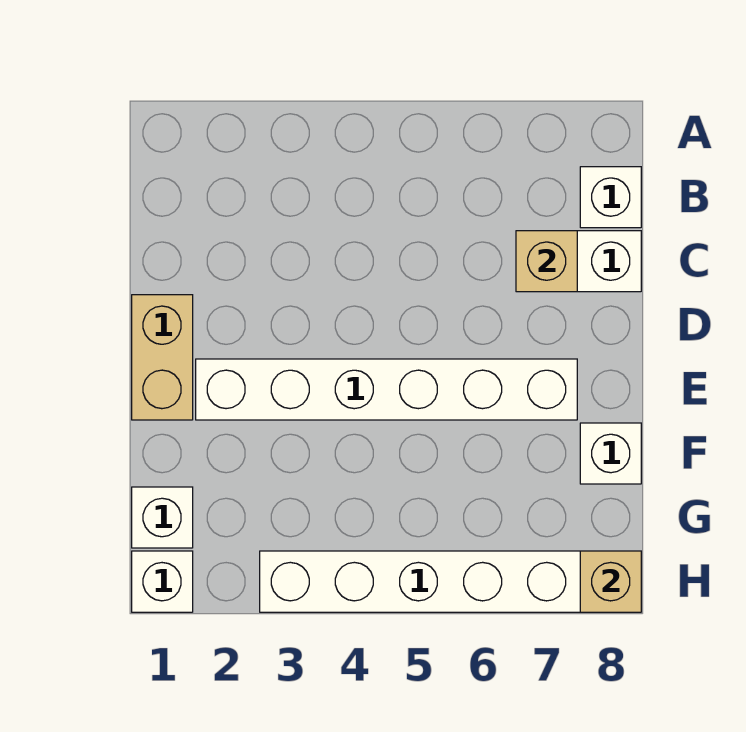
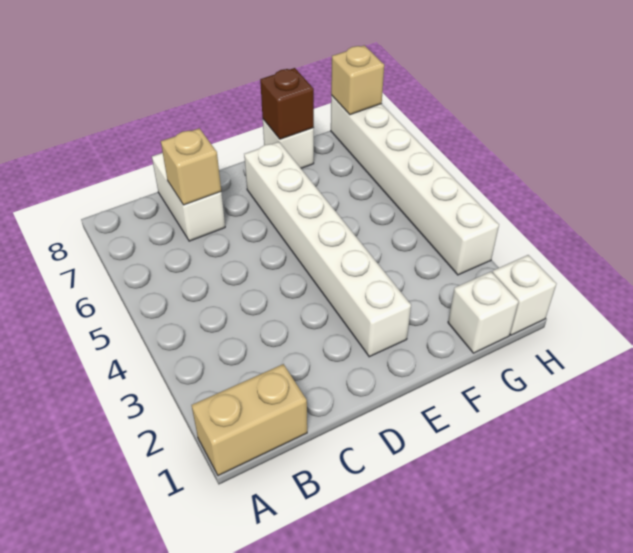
white brick B8 level 1 -> none
tan brick D1:E1 level 1 -> tan brick A1:B1 level 1
none -> brown brick F8 level 2

